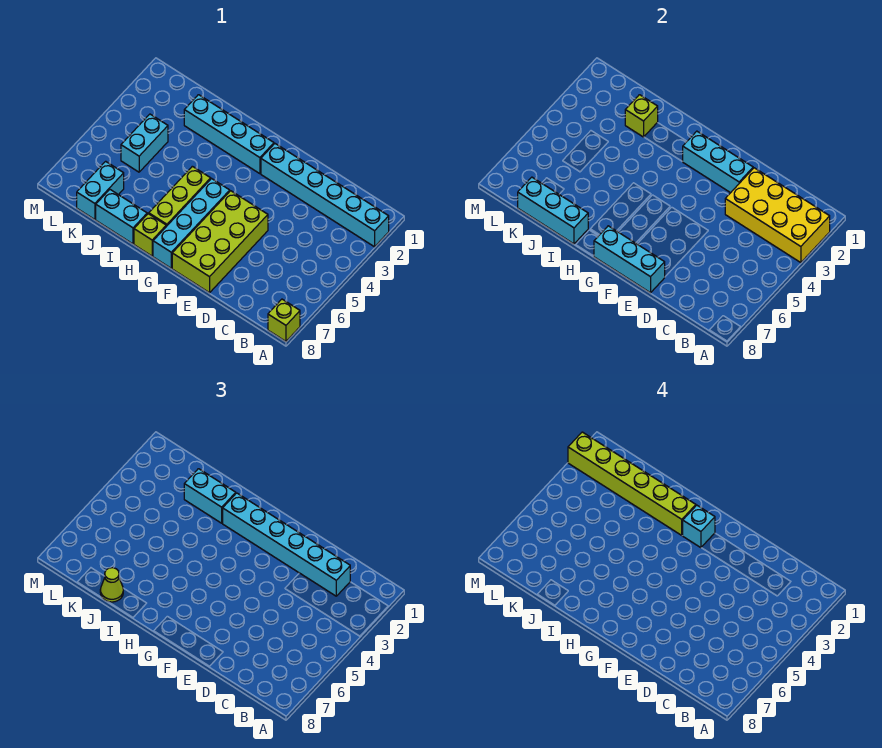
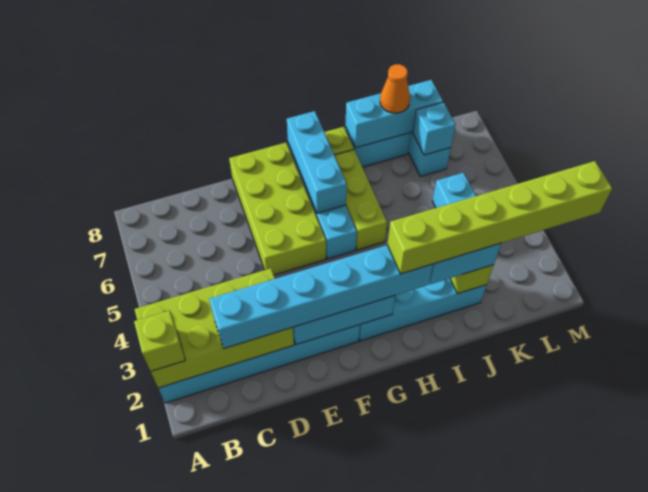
yellow brick A2:D3 level 2 -> lime brick A2:D3 level 2
lime brick A8 level 1 -> lime brick A2 level 3
cyan brick E8:G8 level 2 -> cyan brick G6:G8 level 2
cyan brick G2 level 4 -> cyan brick K7 level 2
lime cone J8 level 3 -> orange cone J8 level 3

